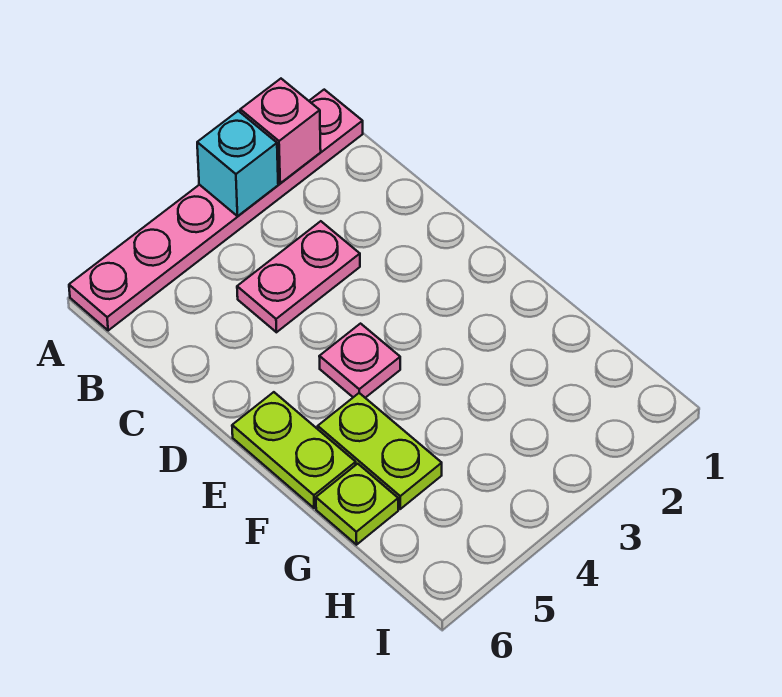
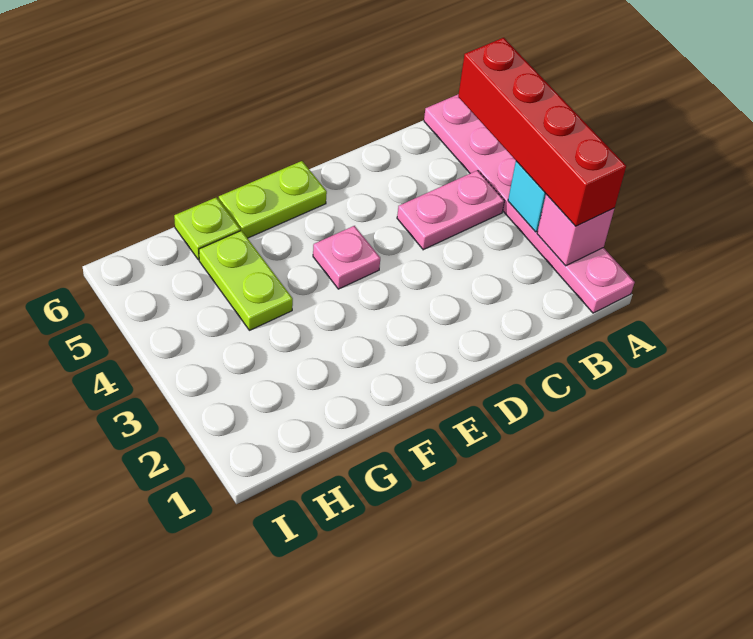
none -> red brick A2:A5 level 3
pink plate C3:C4 level 1 -> pink plate B4:C4 level 1
lime plate F5:G5 level 1 -> lime plate G4:G5 level 1

